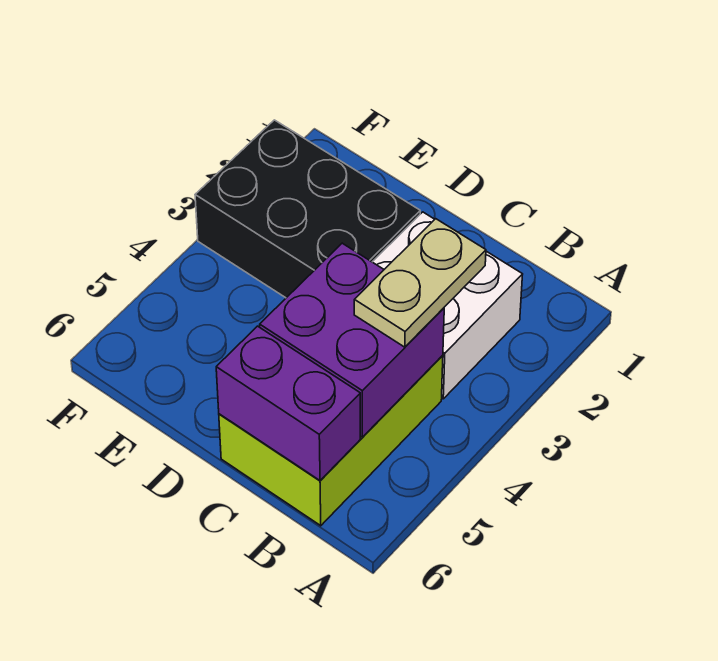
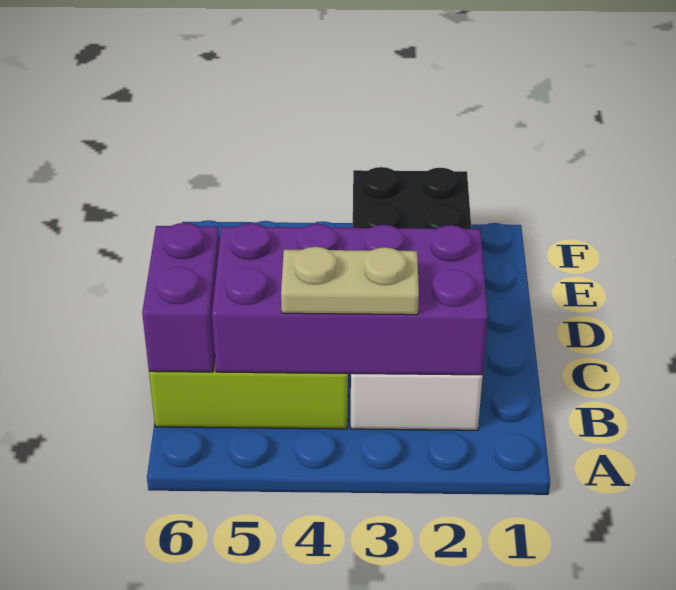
purple brick B4:C5 level 2 -> purple brick B2:C5 level 2

